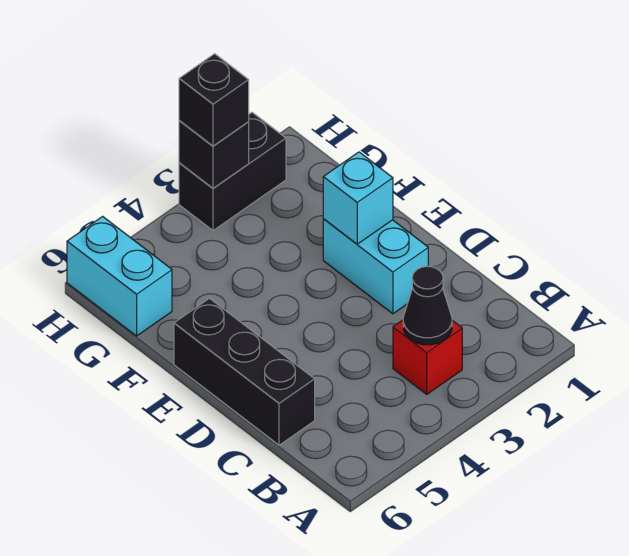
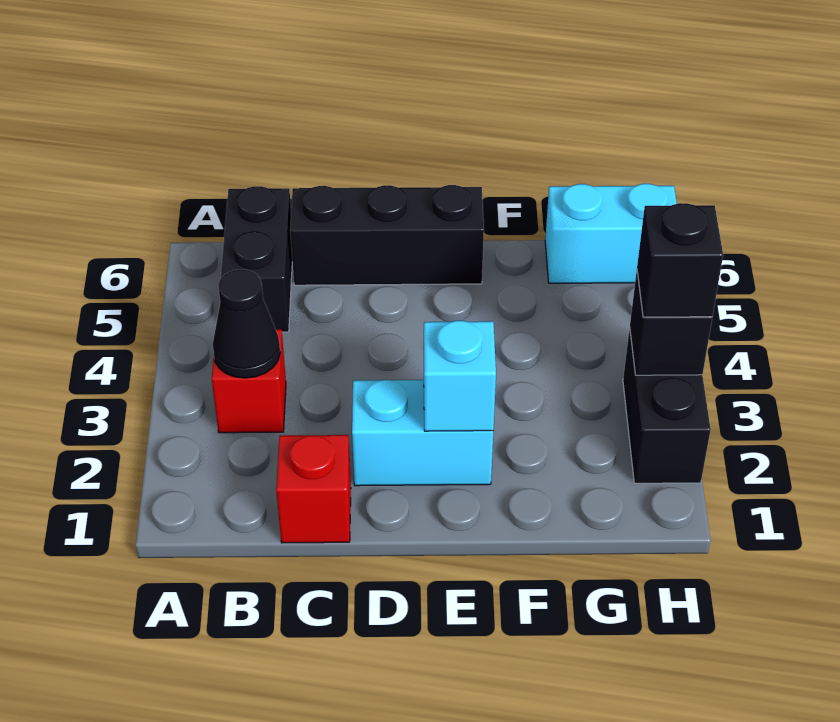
none -> black brick B5:B6 level 1
none -> red brick C1 level 1

